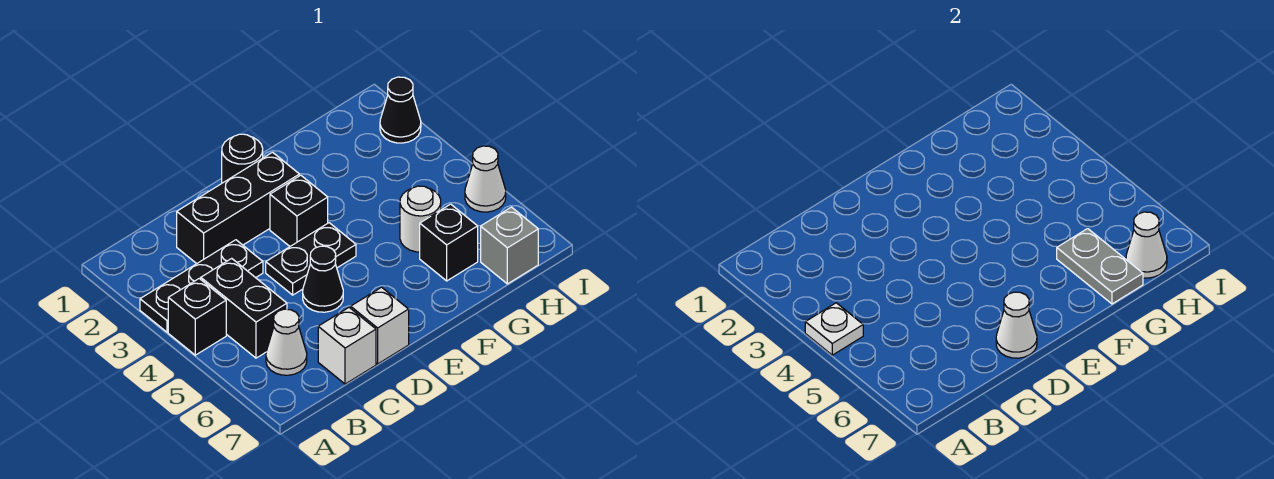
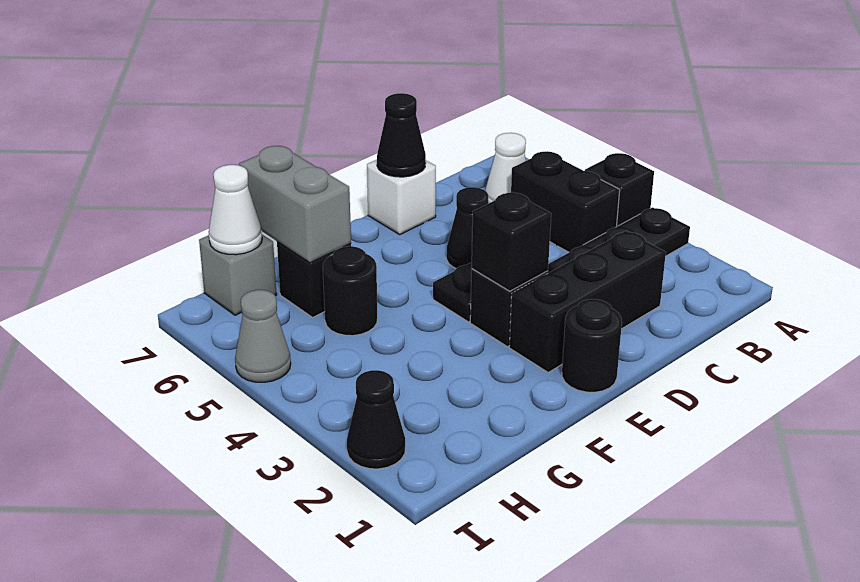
white plate A4 level 2 -> none
white brick C7 level 1 -> none
white cone D7 level 2 -> black cone D7 level 2
none -> black brick E3 level 2
white round brick G5 level 1 -> black round brick G5 level 1
grey plate G6:G7 level 2 -> grey brick G6:G7 level 2
white cone I5 level 1 -> grey cone I5 level 1

